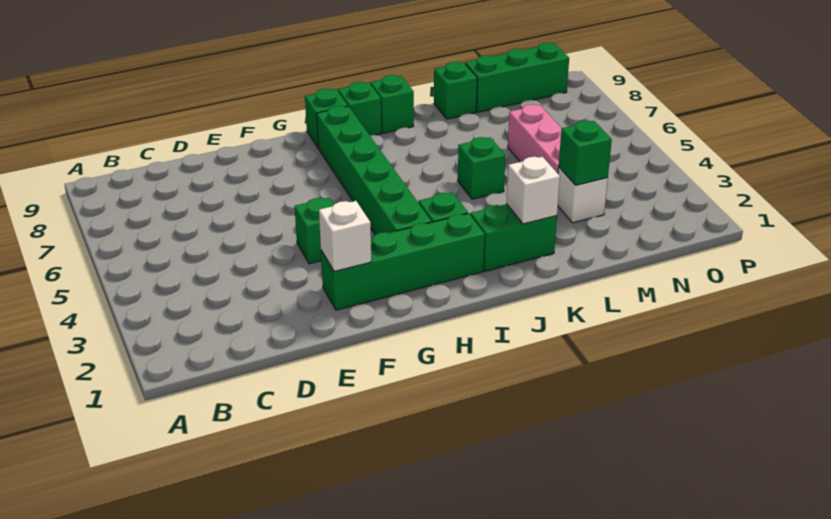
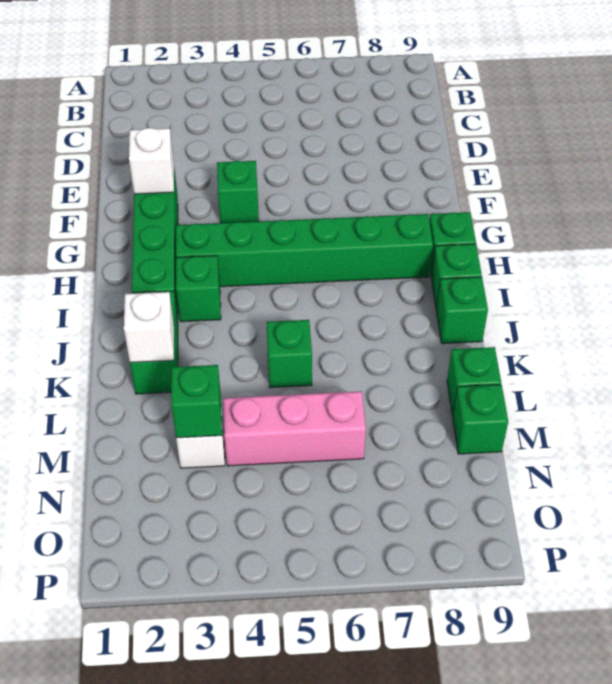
green brick M9:O9 level 1 -> green brick M9 level 1

